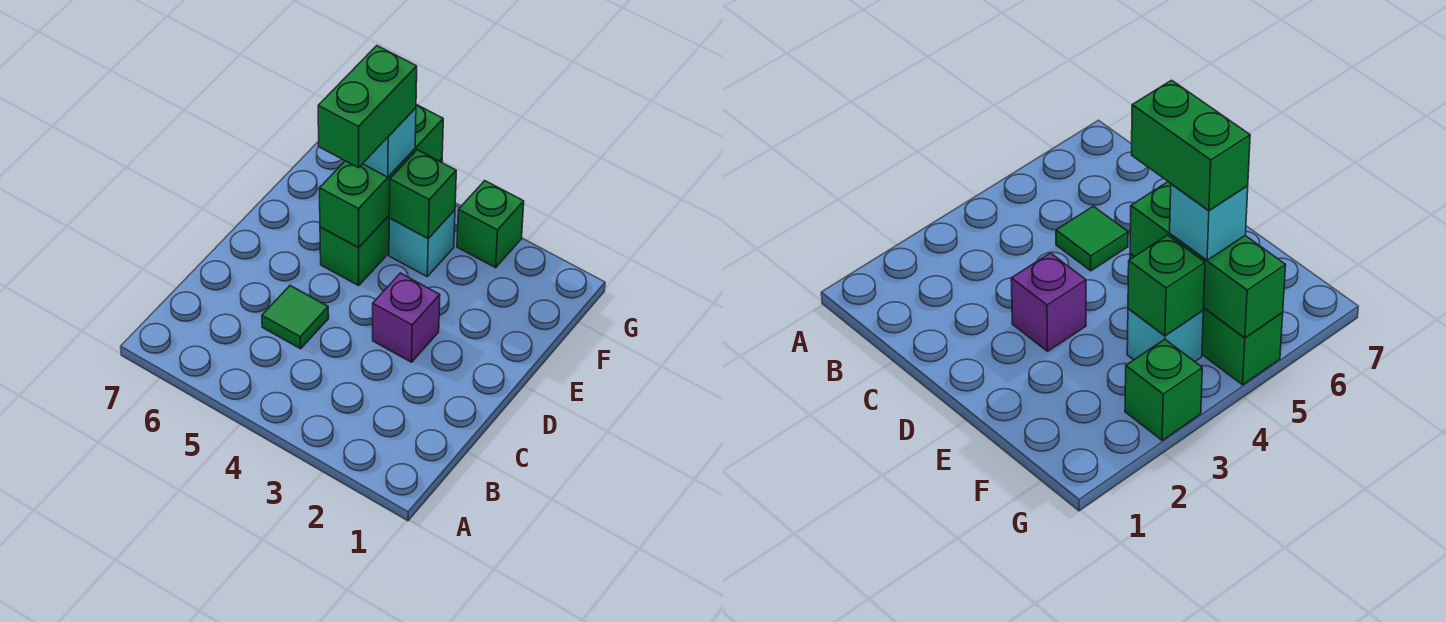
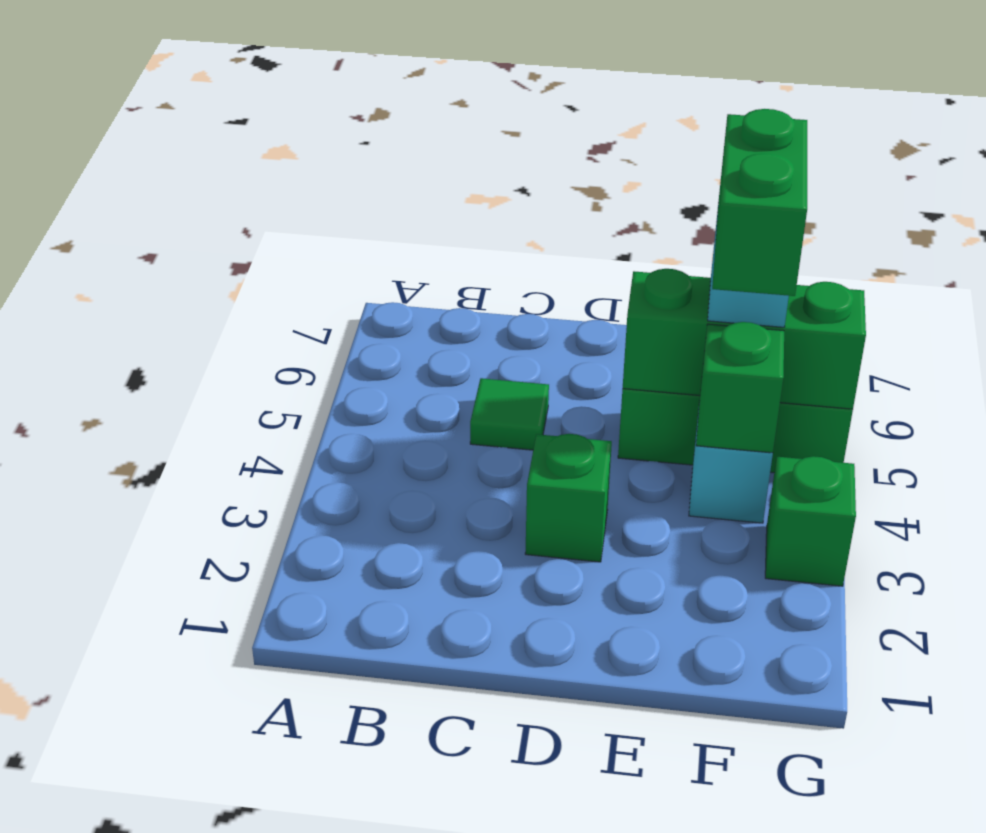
purple brick D3 level 1 -> green brick D3 level 1
green brick E5:F5 level 4 -> green brick F4:F5 level 4

